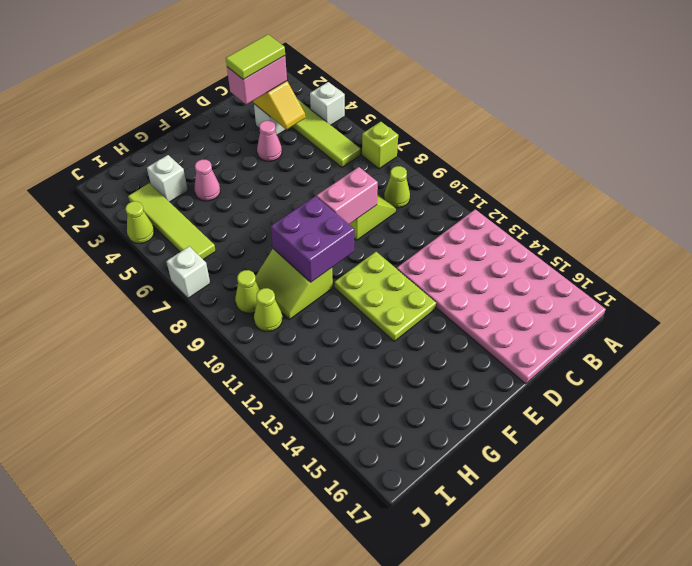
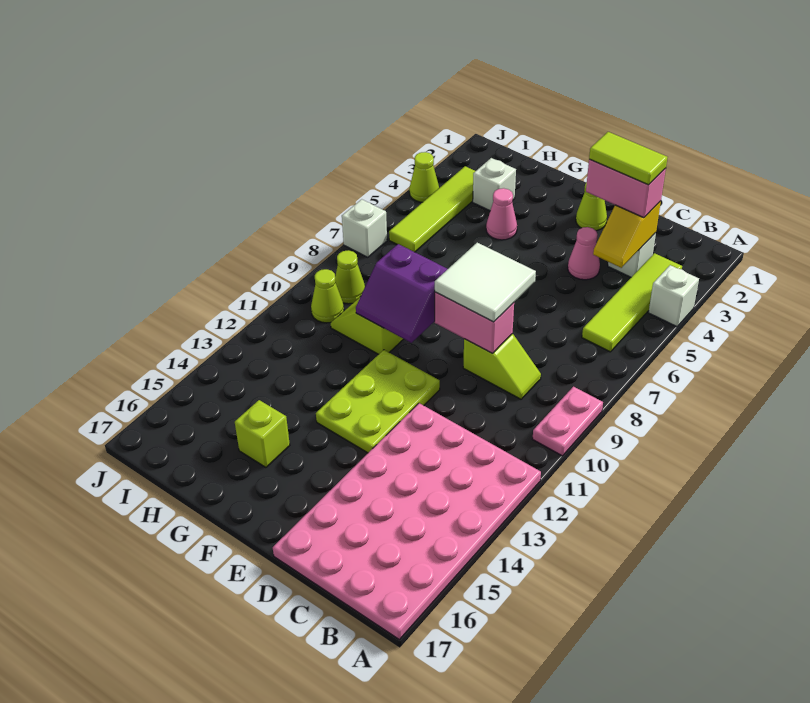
lime brick A7 level 1 -> lime brick G15 level 1
none -> pink plate A9:A10 level 1
lime cone B9 level 1 -> lime cone E2 level 1
none -> white tile D8:E9 level 3
purple brick F9:G10 level 2 -> purple slope F9:G10 level 2 top 9

